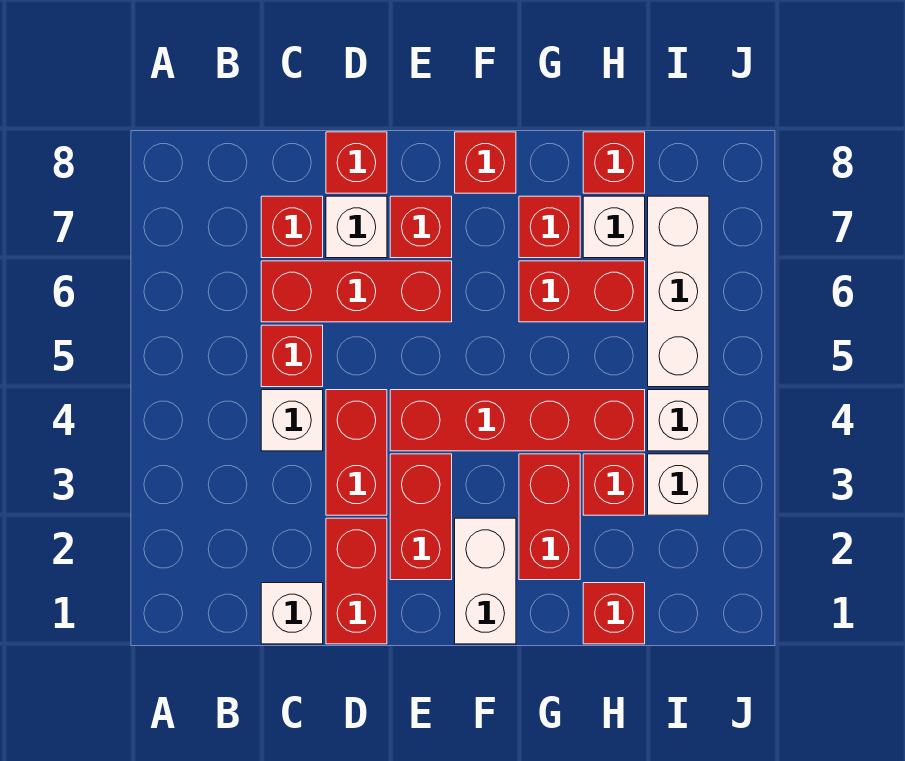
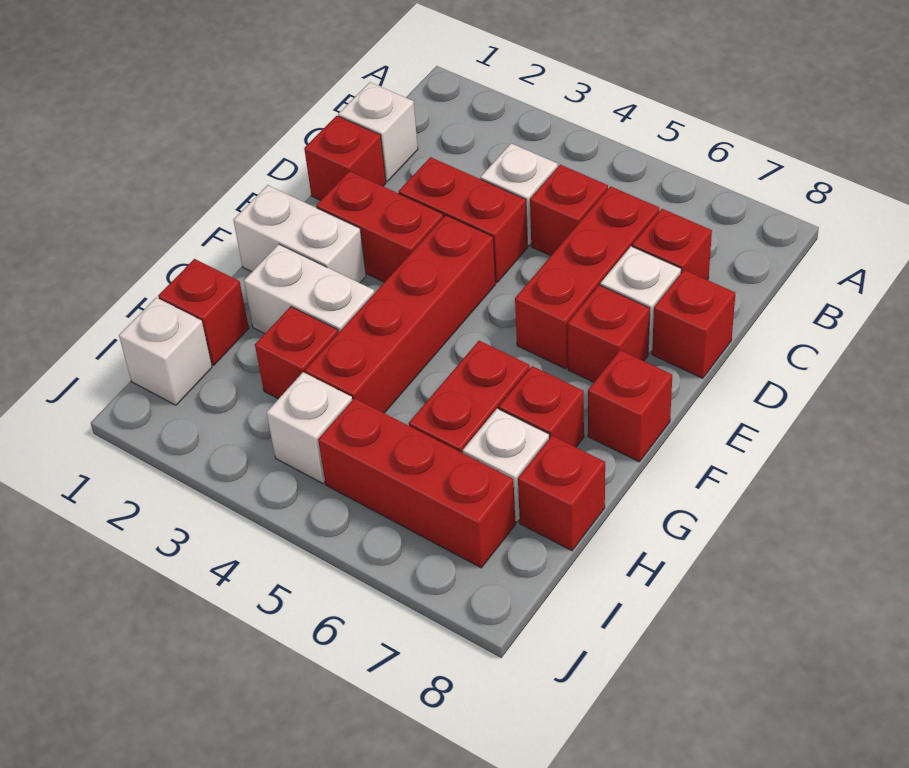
red brick D1:D2 level 1 -> red brick D1 level 1
red brick G2:G3 level 1 -> white brick G2:G3 level 1
white brick I3 level 1 -> white brick I1 level 1
white brick I5:I7 level 1 -> red brick I5:I7 level 1

